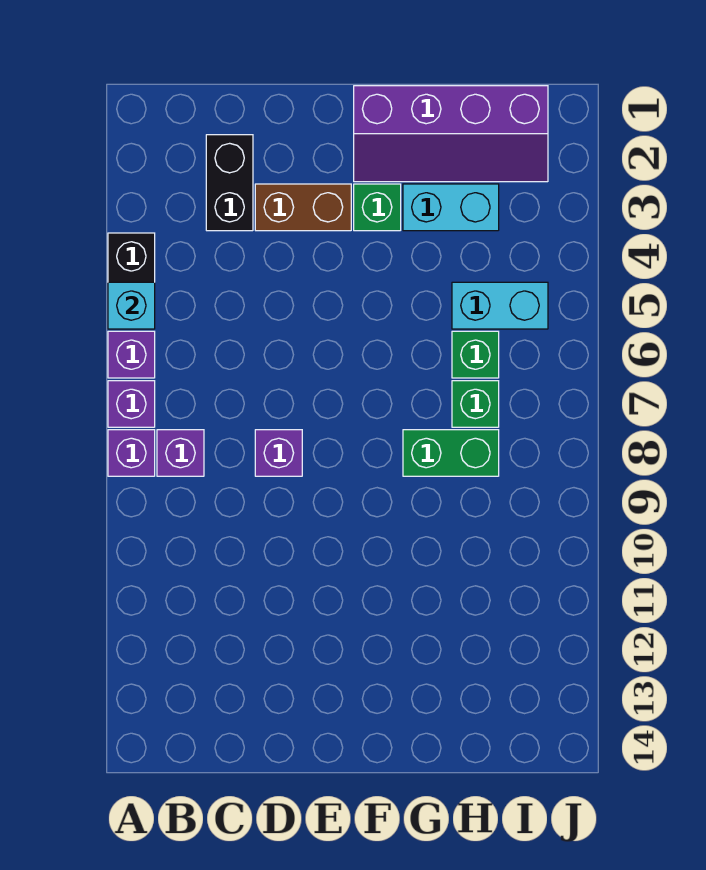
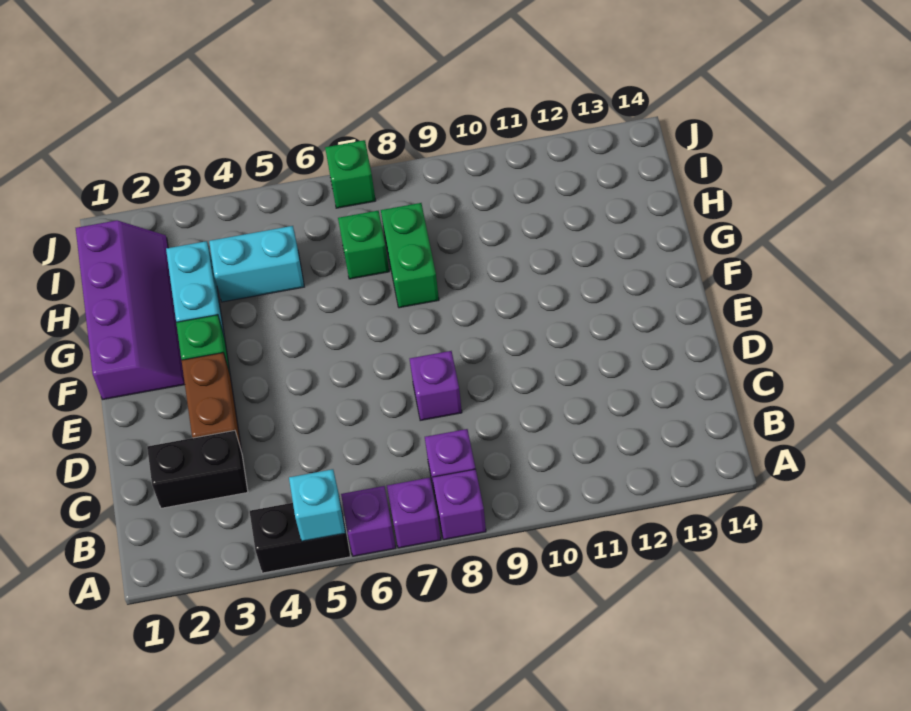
cyan brick H5:I5 level 1 -> cyan brick H4:H5 level 1
green brick H6 level 1 -> green brick J7 level 1

